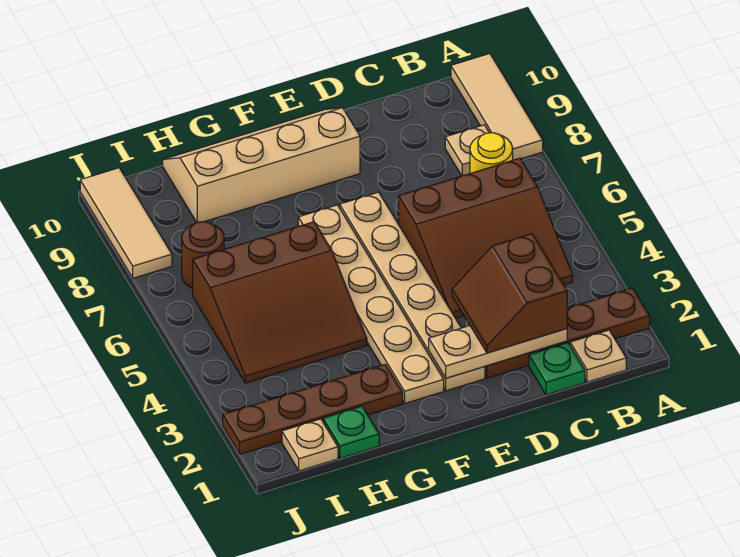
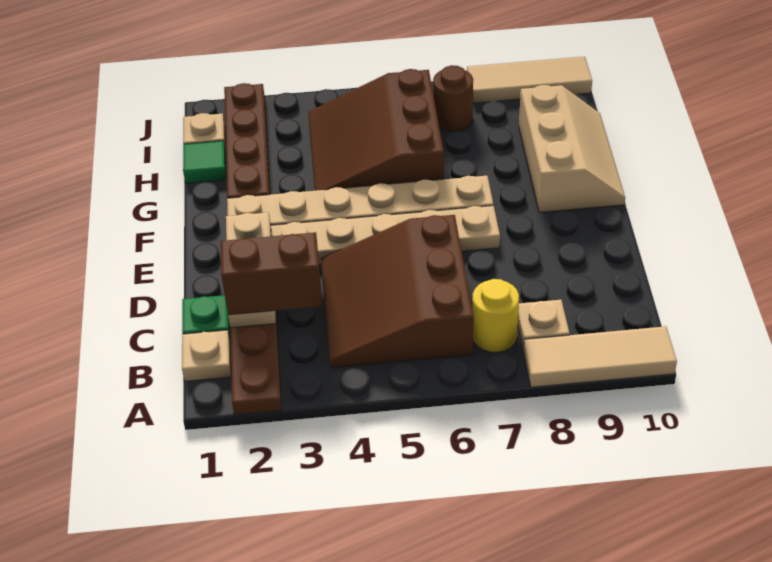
tan slope E9:H10 level 1 top 9 -> tan slope F9:H10 level 1 top 9
green plate H1 level 1 -> green tile H1 level 1

